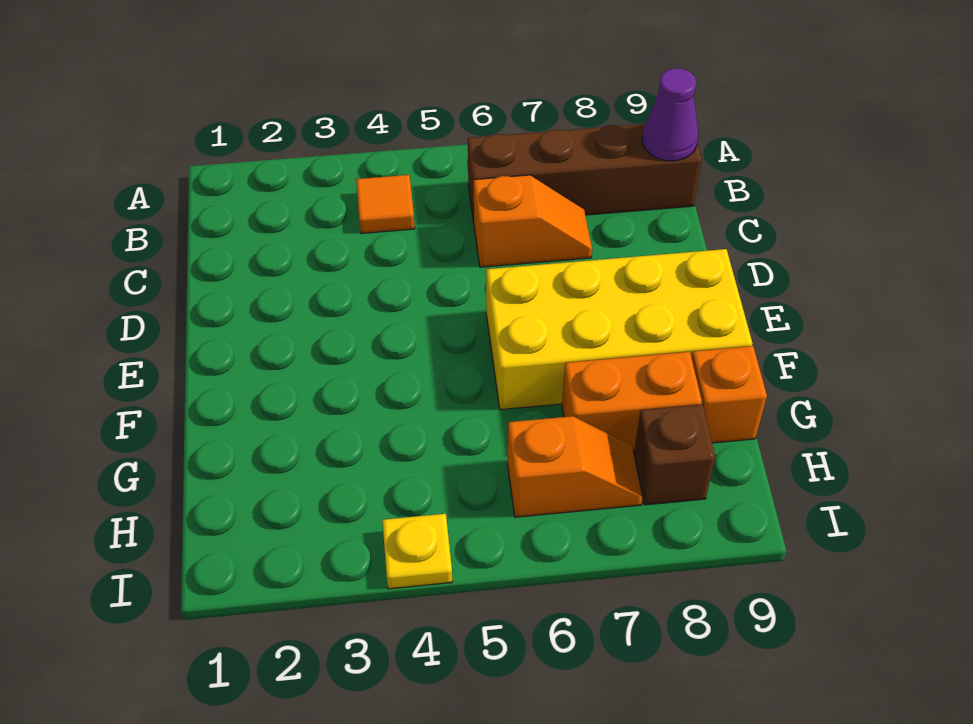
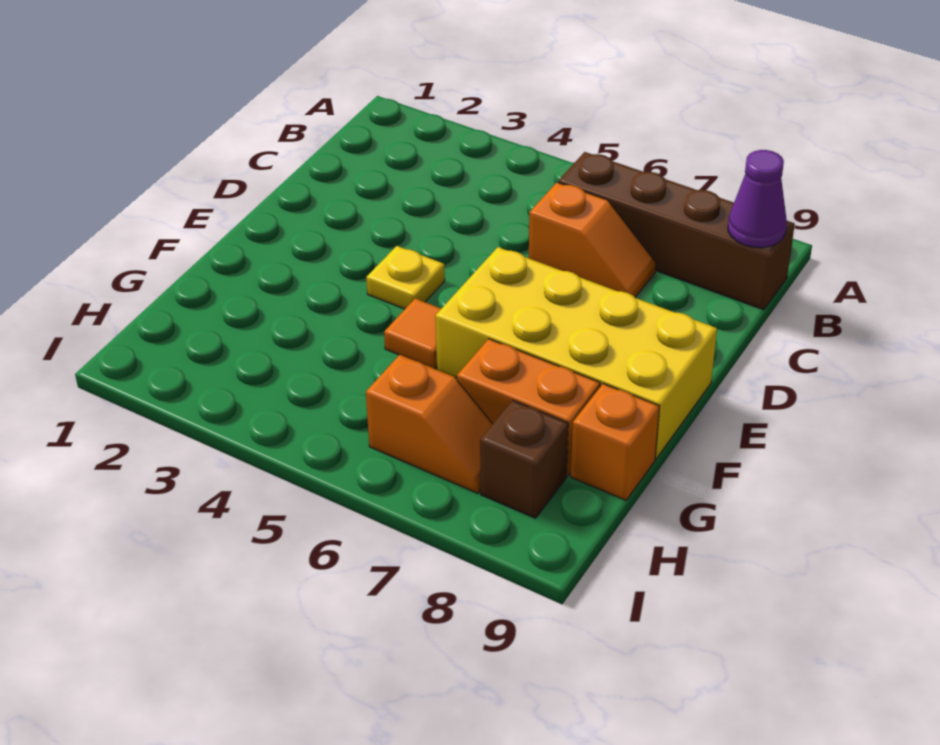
orange tile B4 level 1 -> orange tile F5 level 1
yellow plate I4 level 1 -> yellow plate E4 level 1

